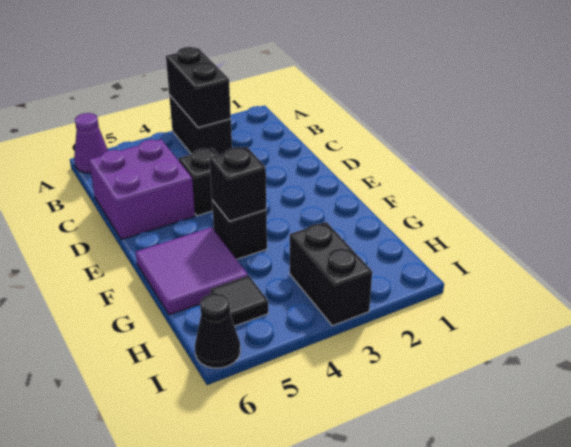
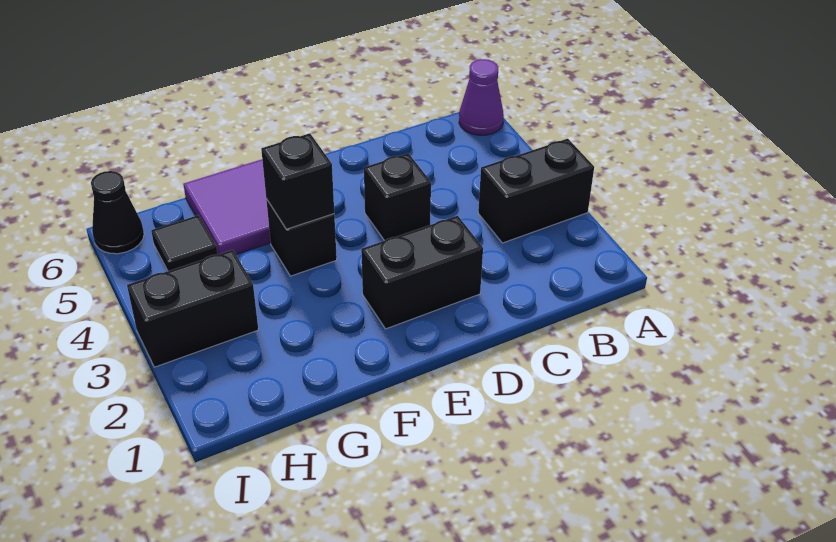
black brick A3:B3 level 2 -> black brick D2:E2 level 1
purple brick C5:D6 level 1 -> none

